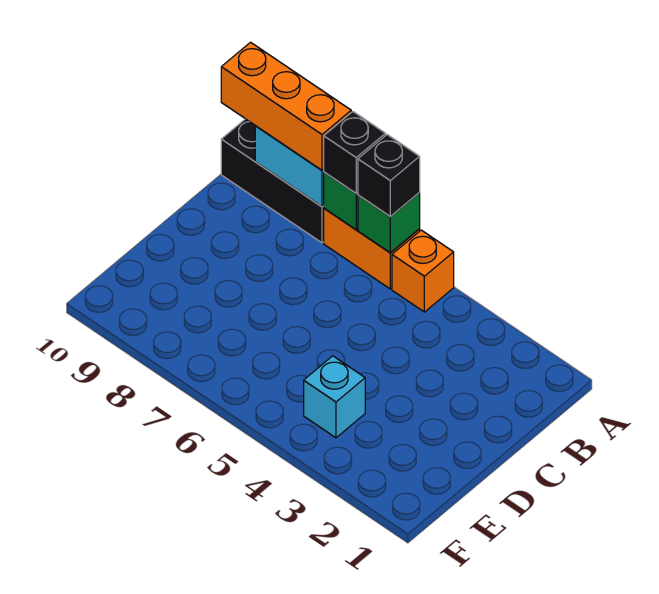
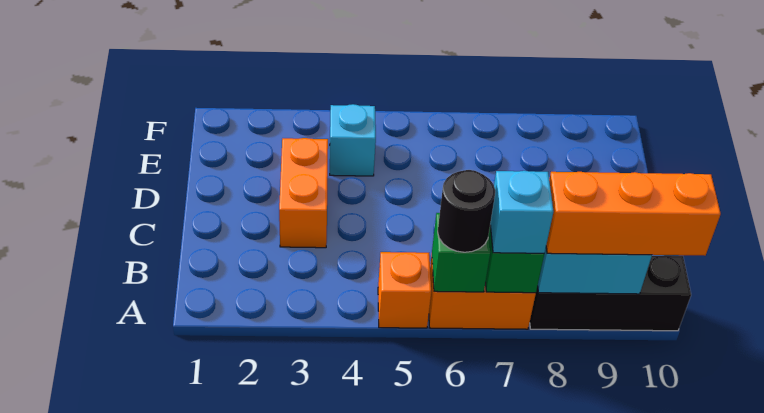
black brick A6 level 3 -> black round brick A6 level 3
black brick A7 level 3 -> cyan brick A7 level 3
none -> orange brick C3:D3 level 1

